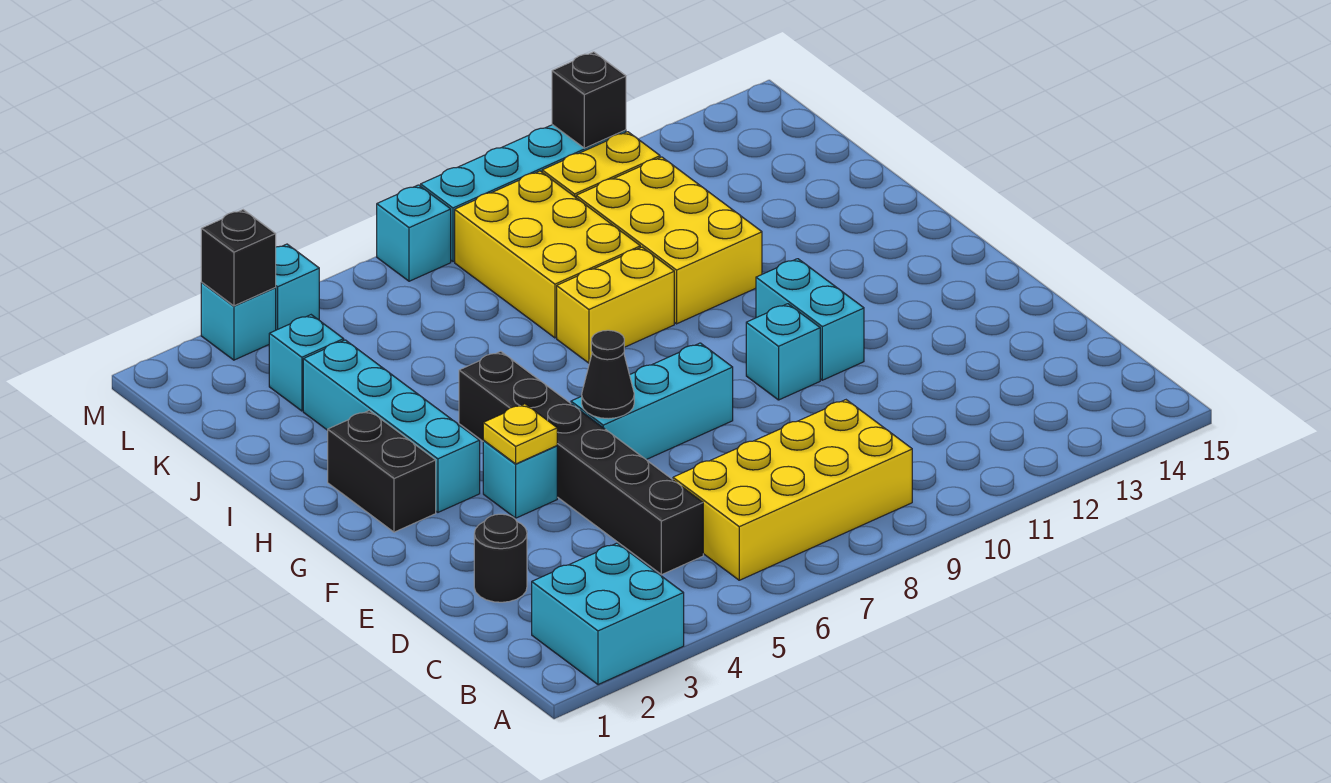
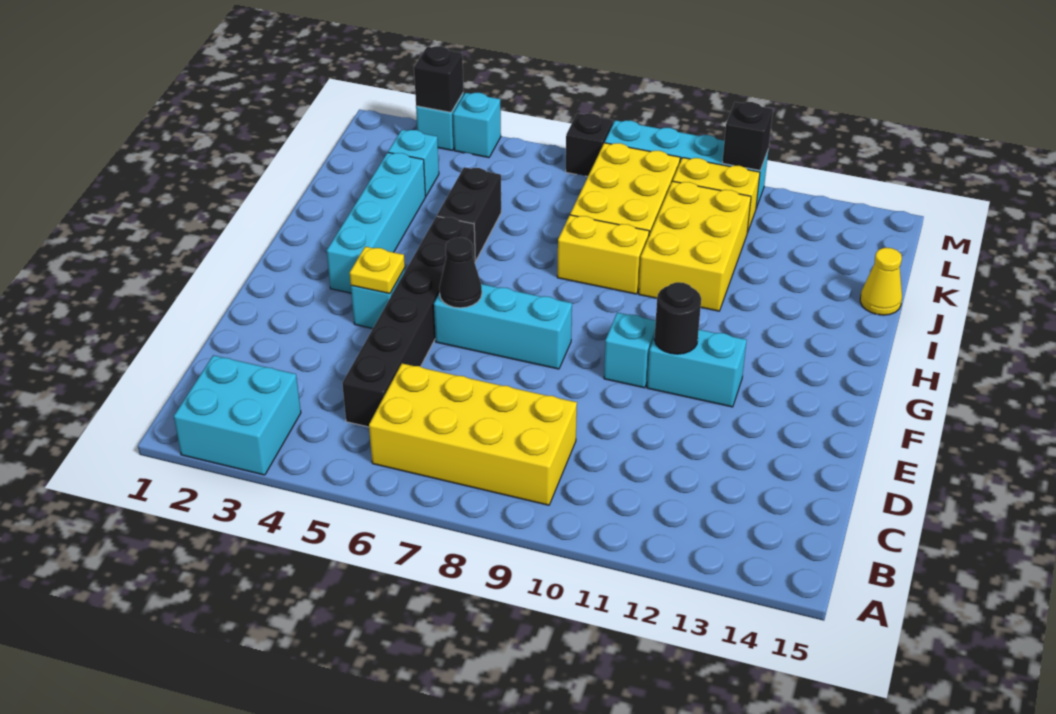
black round brick D2 level 1 -> black round brick F11 level 2
cyan brick F11:G11 level 1 -> cyan brick F11:F12 level 1
black brick G2:H2 level 1 -> black brick I5:J5 level 1
none -> yellow cone J15 level 1
cyan brick M7 level 1 -> black brick M7 level 1

